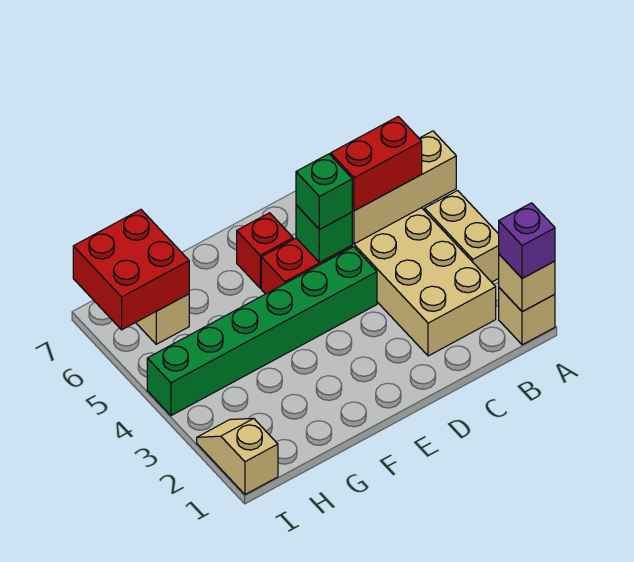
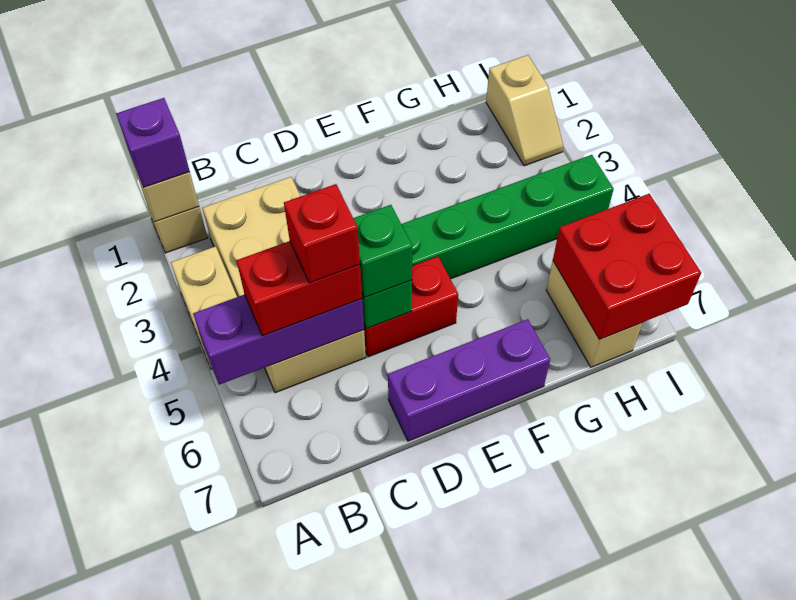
tan brick A5:C5 level 2 -> purple brick A5:C5 level 2
none -> purple brick D7:F7 level 1
red brick E6 level 1 -> red brick C5 level 4

